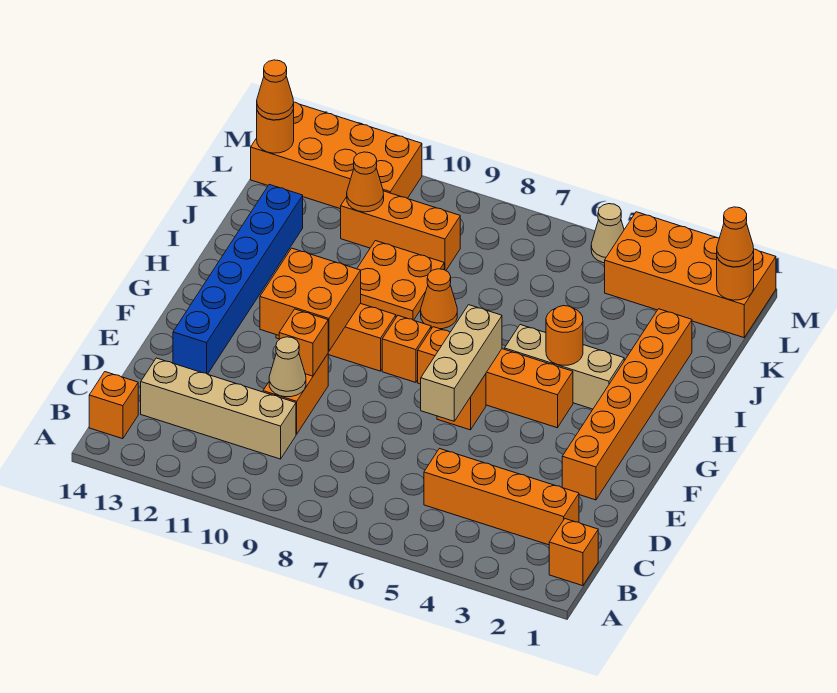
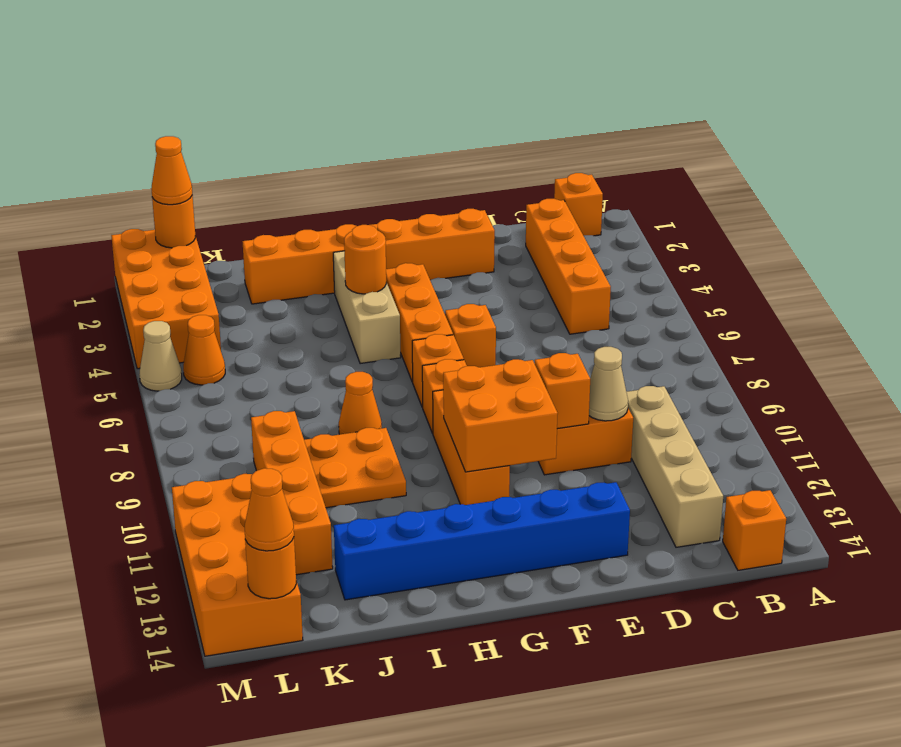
tan brick E6:G6 level 2 -> none
orange brick K9:K11 level 1 -> orange brick K9:K12 level 1
orange cone K11 level 2 -> orange cone L5 level 1

